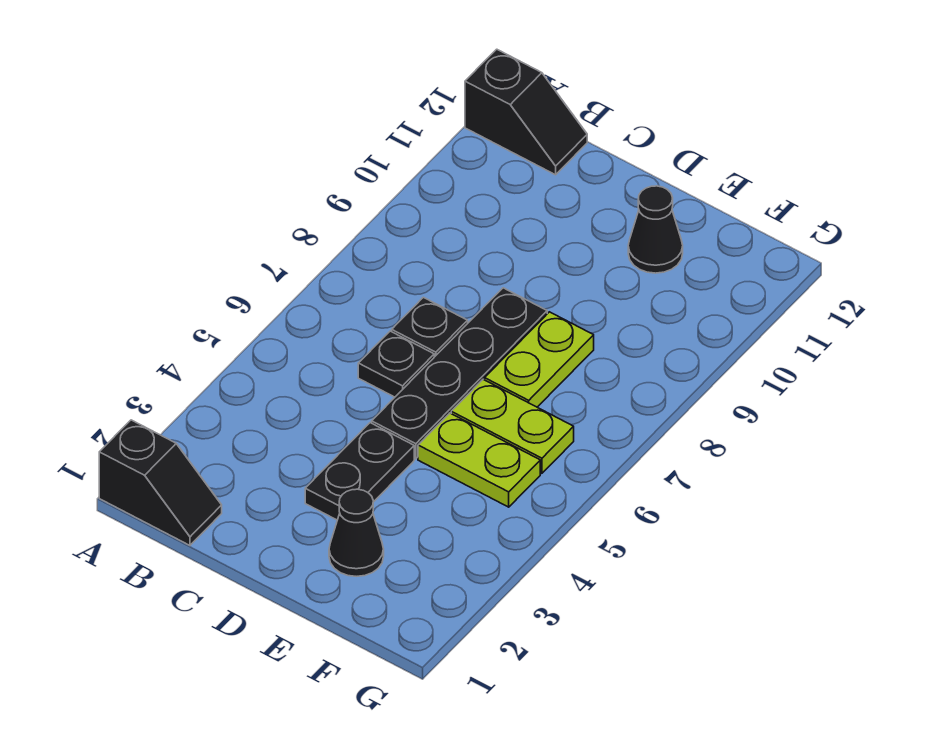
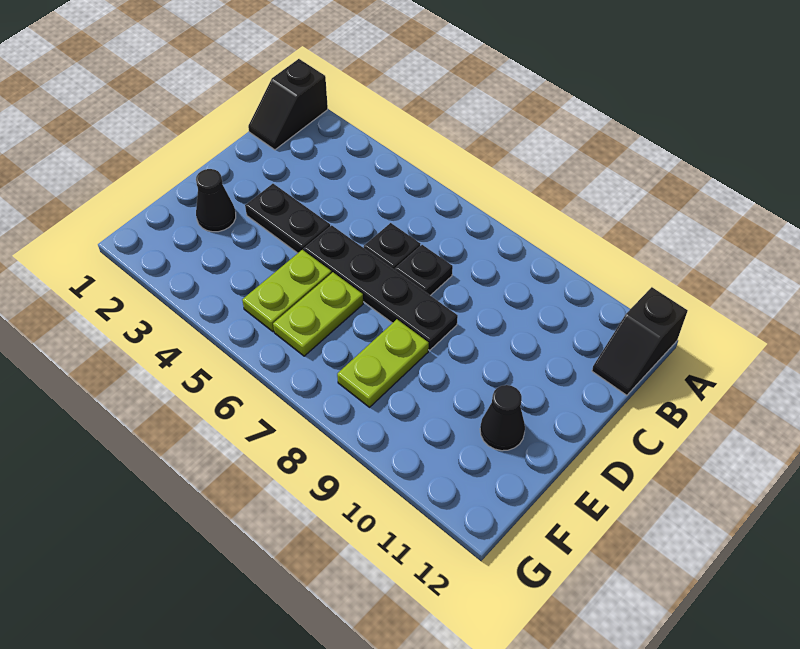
lime plate E7:E8 level 1 -> lime plate E8:F8 level 1

